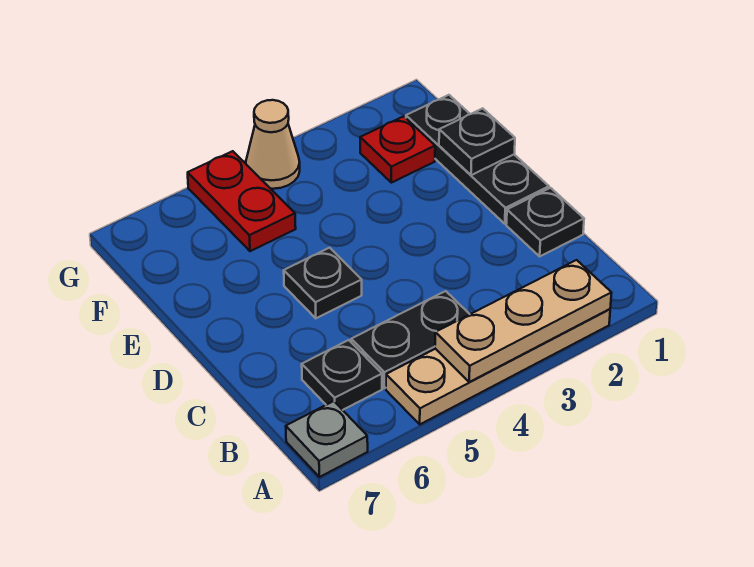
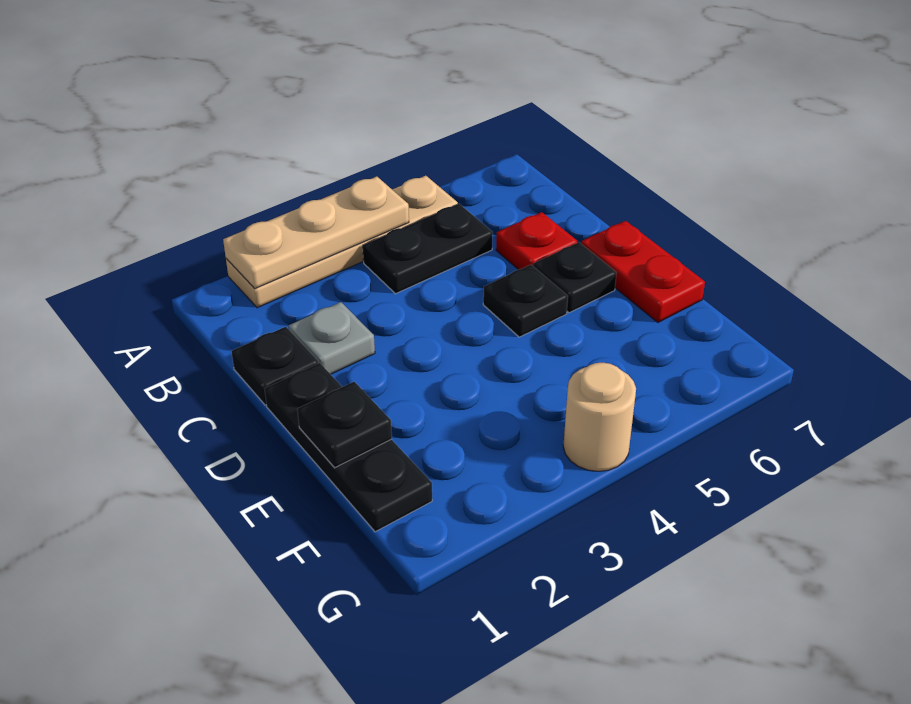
grey plate A7 level 1 -> grey plate C2 level 1
black plate B6 level 1 -> black plate D6 level 1
red plate F2 level 1 -> red plate C6 level 1
red plate F5:G5 level 1 -> red plate D7:E7 level 1
tan cone G4 level 1 -> tan round brick G4 level 1

